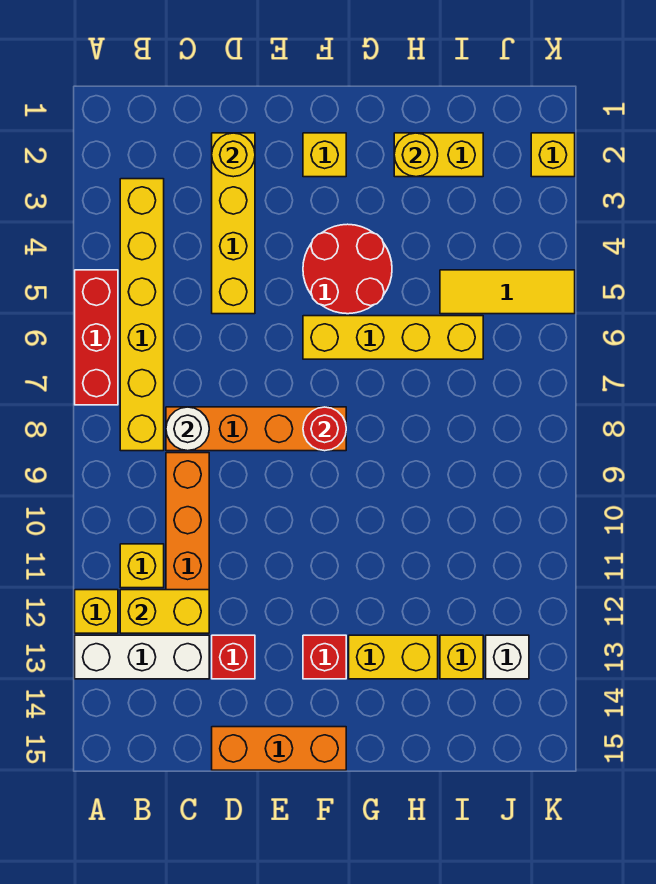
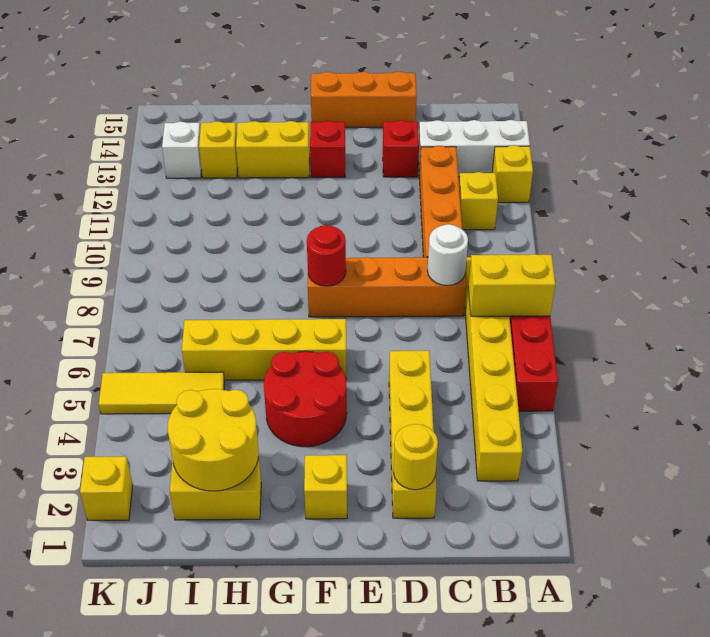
yellow brick B12:C12 level 2 -> yellow brick A7:B7 level 2
yellow round brick H2 level 2 -> yellow round brick H2:I3 level 2

